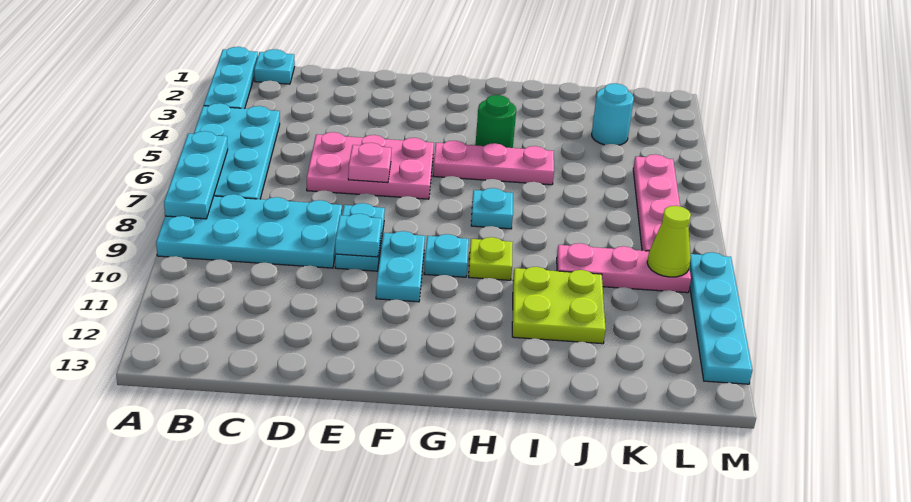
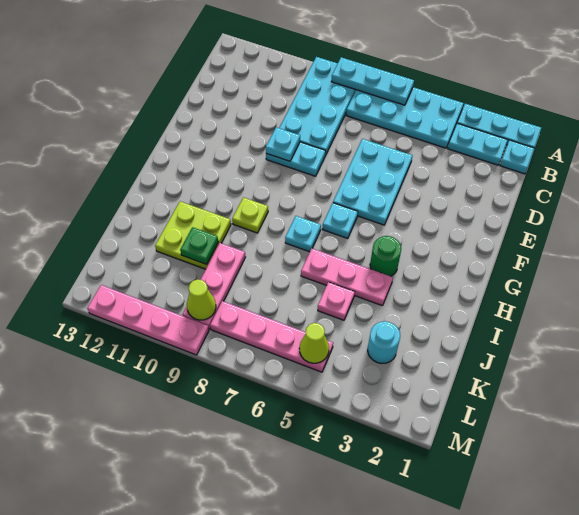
pink plate D5:F6 level 1 -> cyan plate D5:F6 level 1
pink plate E6 level 2 -> pink plate J5 level 1
cyan plate F9:F10 level 1 -> cyan plate B2:B3 level 1
pink plate G5:I5 level 1 -> pink plate I4:I6 level 1
cyan plate G9 level 1 -> cyan plate G6 level 1
none -> green plate J10 level 2
none -> lime cone L5 level 2
cyan plate M9:M12 level 1 -> pink plate M9:M12 level 1

